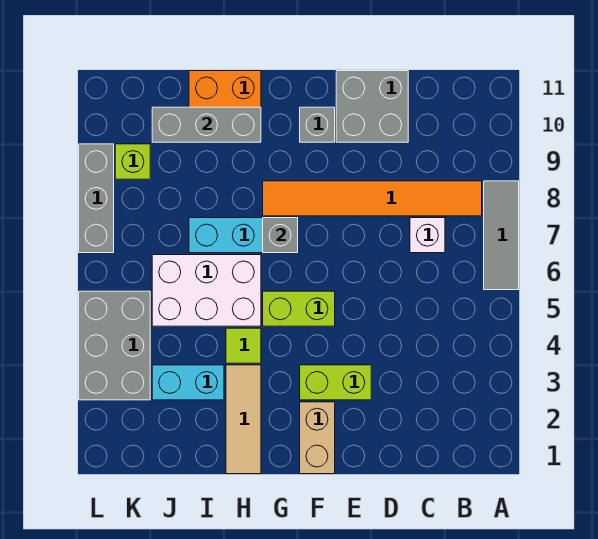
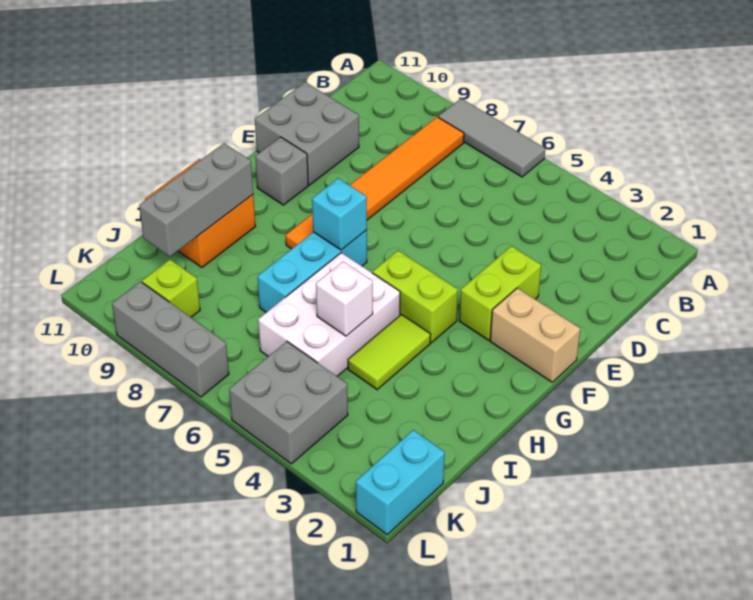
white brick C7 level 1 -> white brick I5 level 2
lime brick F5:G5 level 1 -> lime brick G4:G5 level 1
grey brick G7 level 2 -> cyan brick G7 level 2
tan tile H1:H3 level 1 -> none
lime tile H4 level 1 -> lime tile H4:I4 level 1
cyan brick I3:J3 level 1 -> cyan brick K1:L1 level 1
grey brick K3:L5 level 1 -> grey brick K4:L5 level 1

